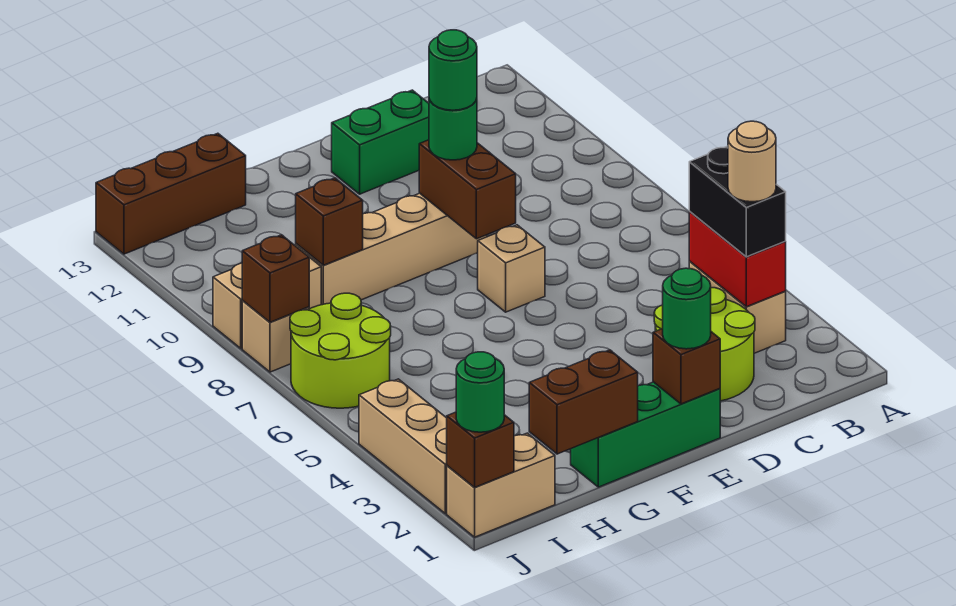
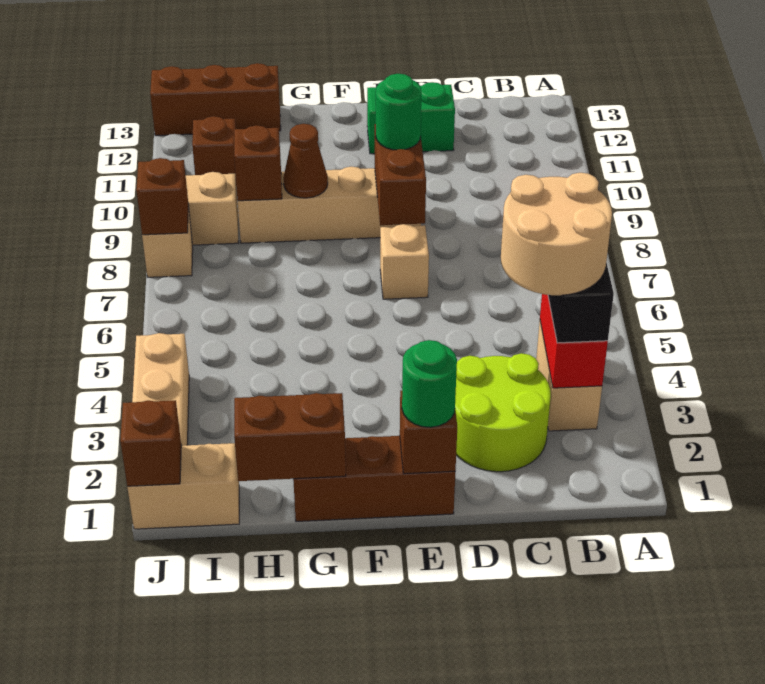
tan round brick B3 level 4 -> tan round brick B3:C4 level 4
green brick E1:G1 level 1 -> brown brick E1:G1 level 1
green round brick E9 level 4 -> none
none -> brown cone G9 level 2
lime round brick I6:J7 level 1 -> none
none -> brown brick I11 level 1
green round brick J1 level 3 -> none

